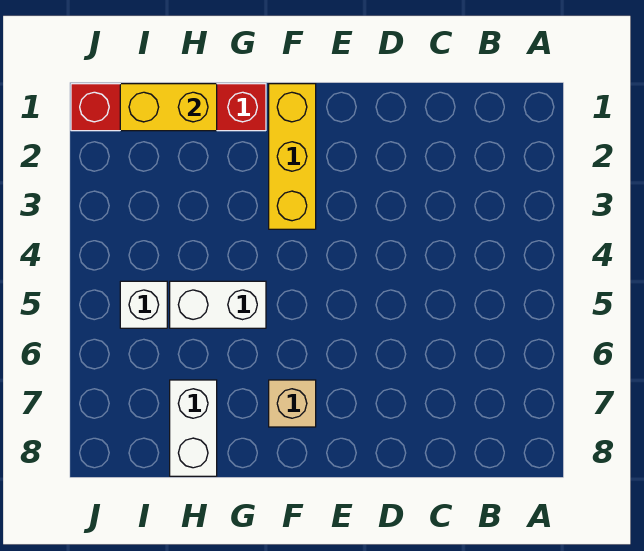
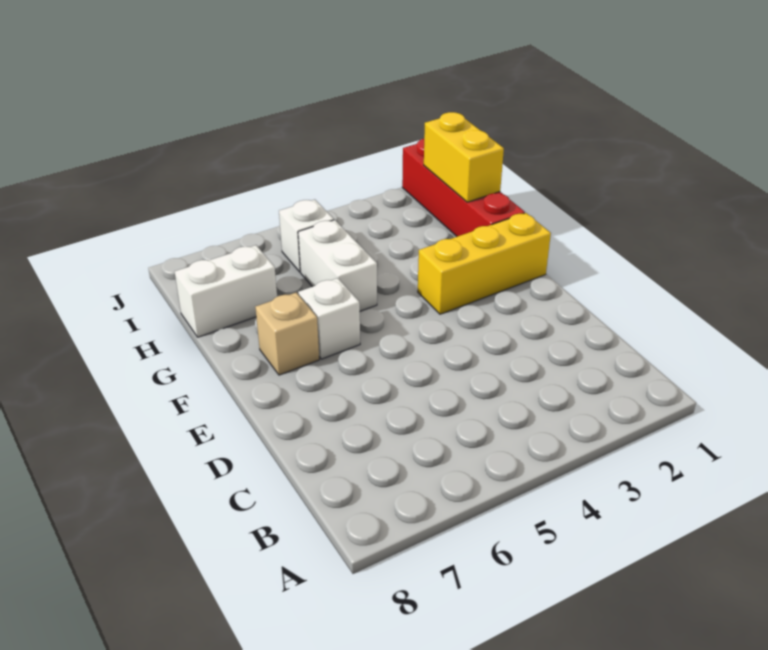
none -> white brick F6 level 1

